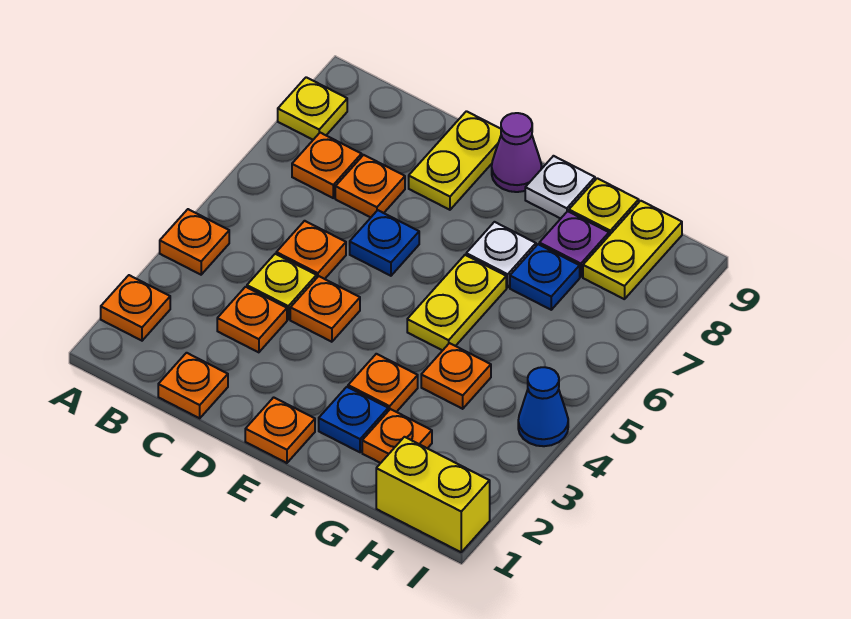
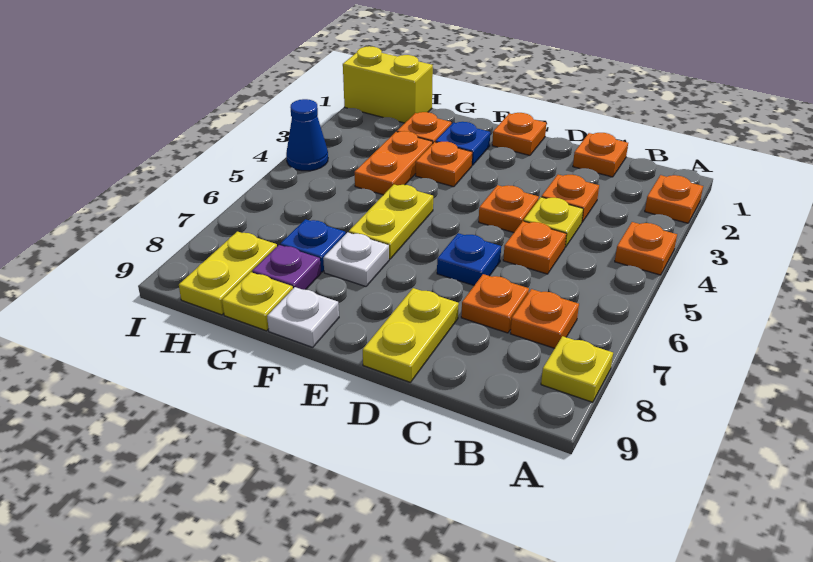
purple cone E9 level 1 -> none
orange plate G4 level 1 -> orange plate G3:G4 level 1

